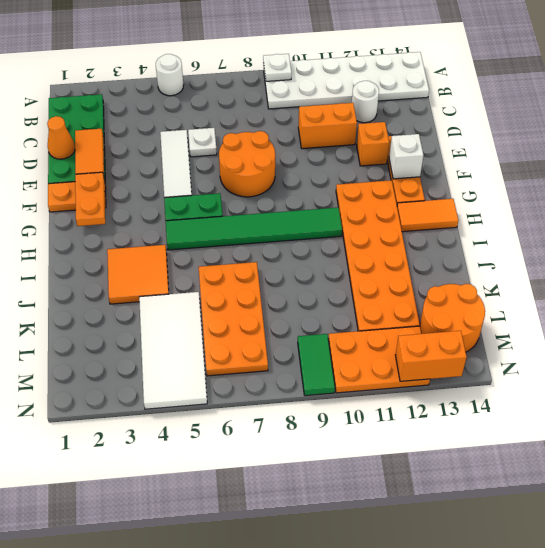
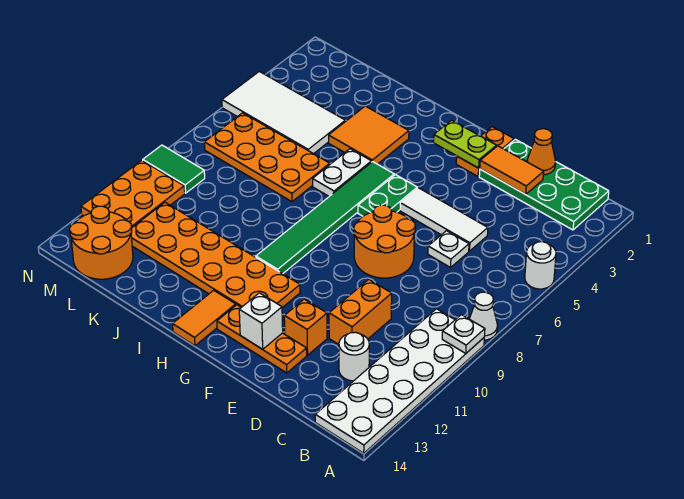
none -> white cone A8 level 1
orange plate F2:G2 level 2 -> lime plate F2:G2 level 2
none -> white plate I5:I6 level 1
orange brick N12:N13 level 2 -> none

